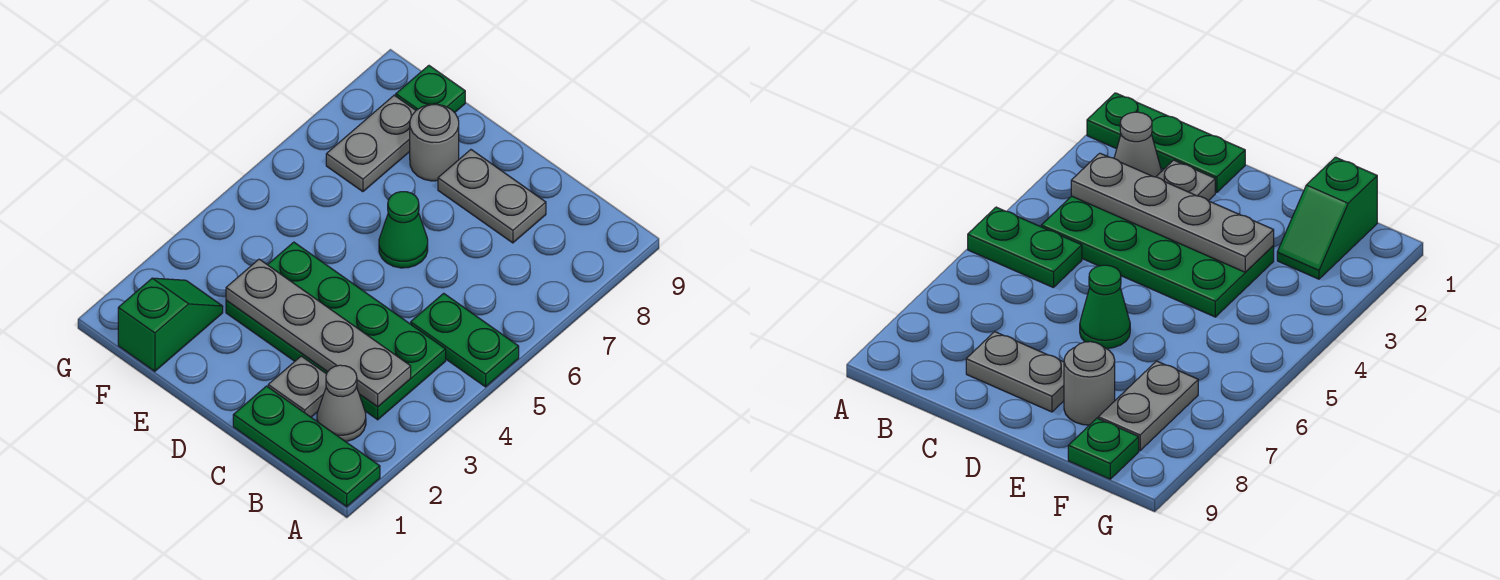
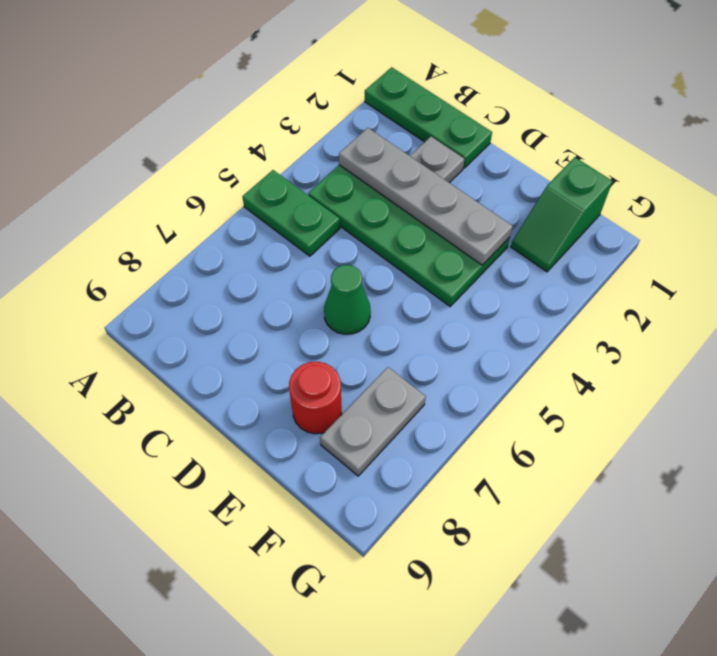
grey cone B2 level 1 -> none
grey plate C8:D8 level 1 -> none
grey round brick E8 level 1 -> red round brick E8 level 1
green plate F9 level 1 -> none

